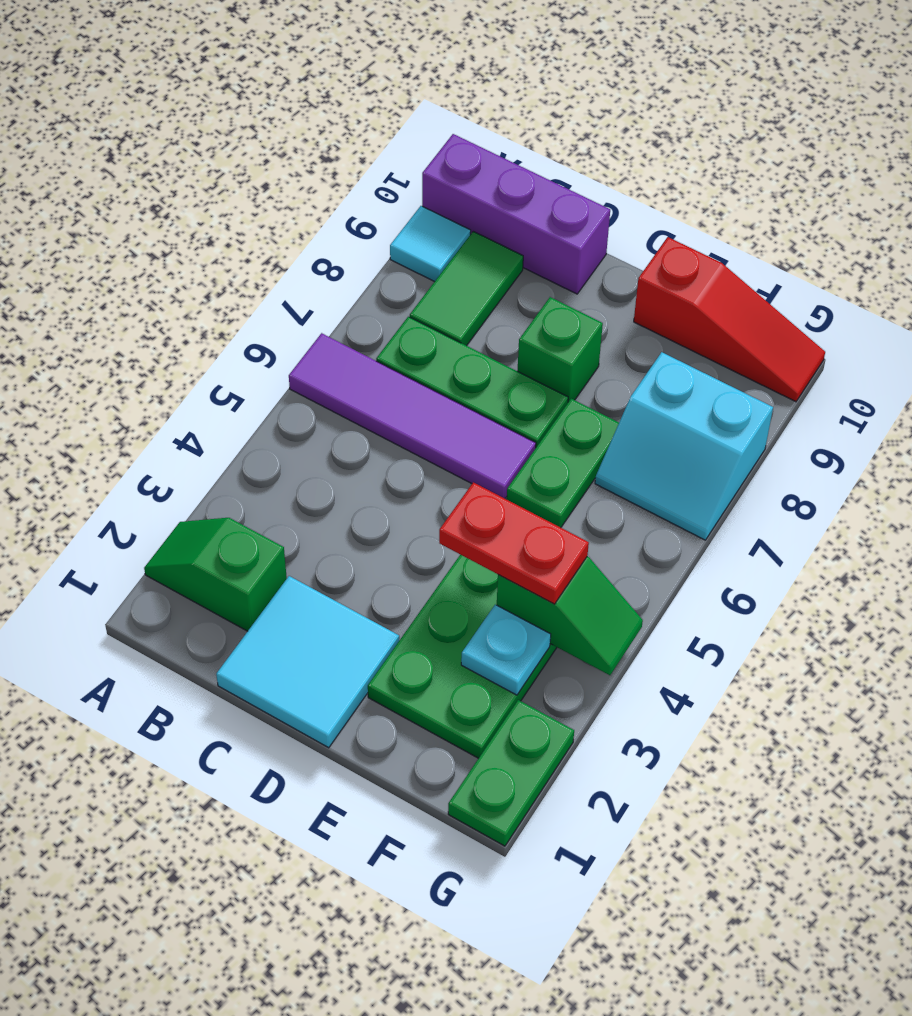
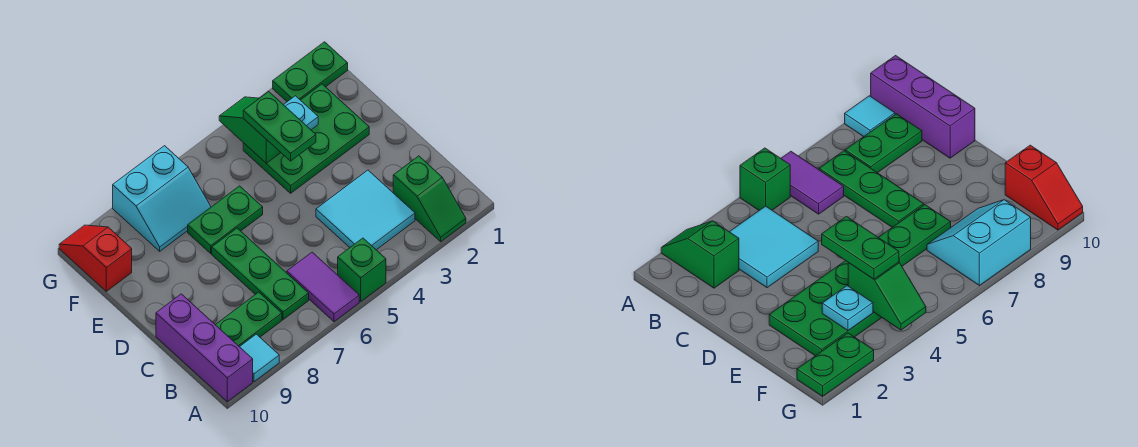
purple tile A6:D6 level 1 -> purple tile A6:B6 level 1
green tile B8:B9 level 1 -> green plate B8:B9 level 1
cyan tile C1:D2 level 1 -> cyan tile B3:C4 level 1
green brick D8 level 1 -> green brick A5 level 1
red plate E4:F4 level 3 -> green plate E4:F4 level 3
red slope E10:G10 level 1 top E -> red slope F10:G10 level 1 top F
cyan slope F7:G8 level 1 top 8 -> cyan slope F7:G8 level 1 top G

